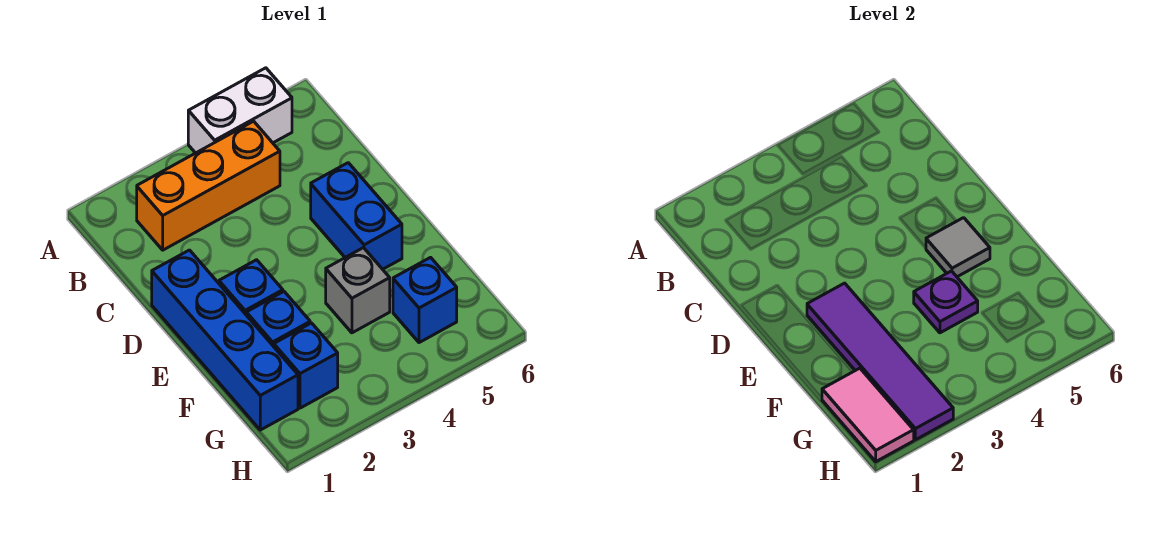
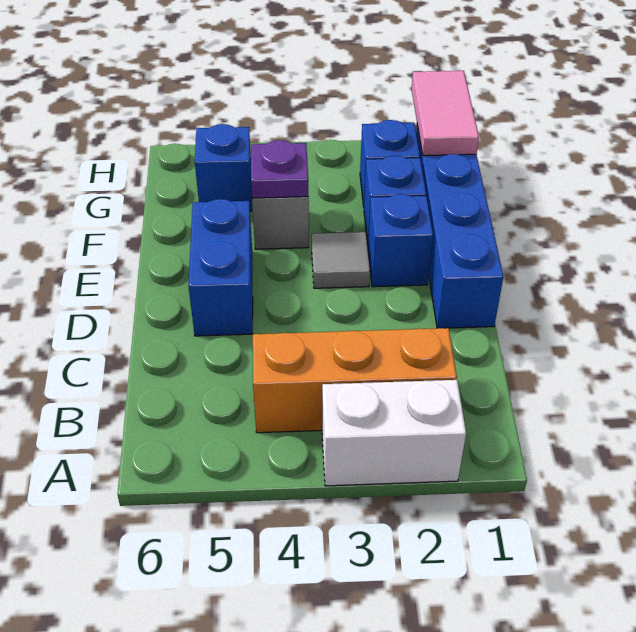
white brick A4:A5 level 1 -> white brick A2:A3 level 1
purple tile E2:H2 level 2 -> none
grey tile E5 level 2 -> grey tile E3 level 1

